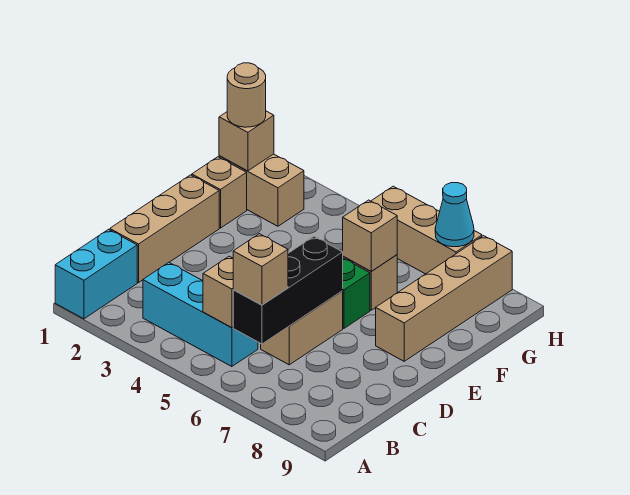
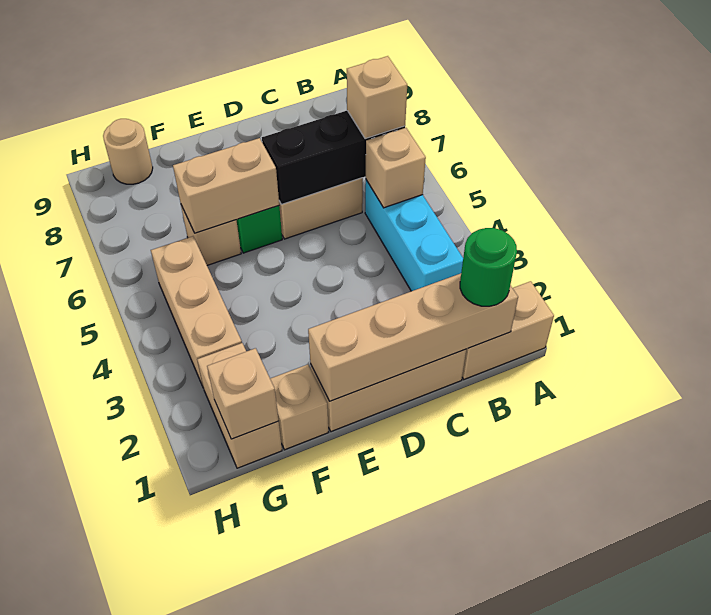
cyan brick A1:B1 level 1 -> tan brick A1:B1 level 1
none -> green round brick B1 level 3
tan brick E8:H8 level 1 -> tan brick B1:E1 level 2
tan brick F6 level 2 -> tan brick E6:F6 level 2
tan round brick G1 level 3 -> tan round brick G9 level 1
tan brick H5:H7 level 1 -> tan brick G3:G5 level 1
cyan cone H7 level 2 -> none

